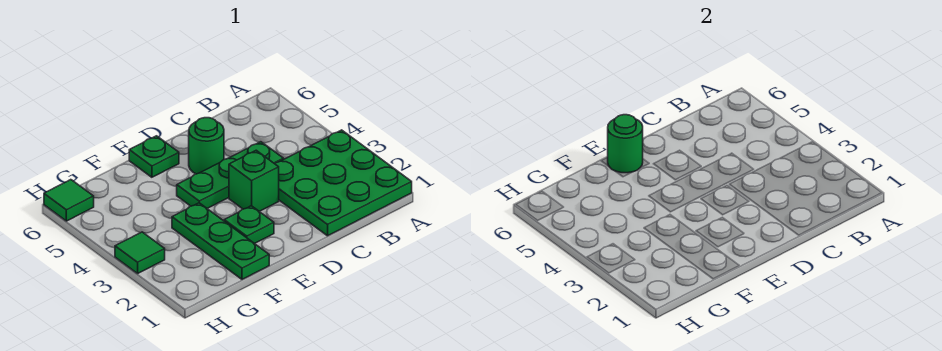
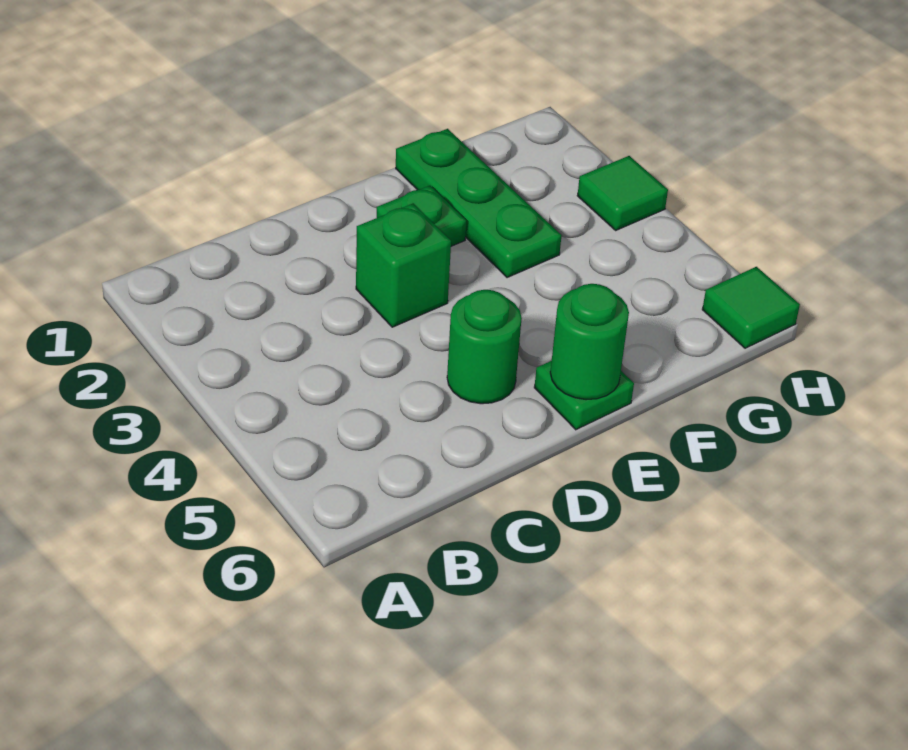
green plate A1:C3 level 1 -> none
green plate C4:E4 level 1 -> none

